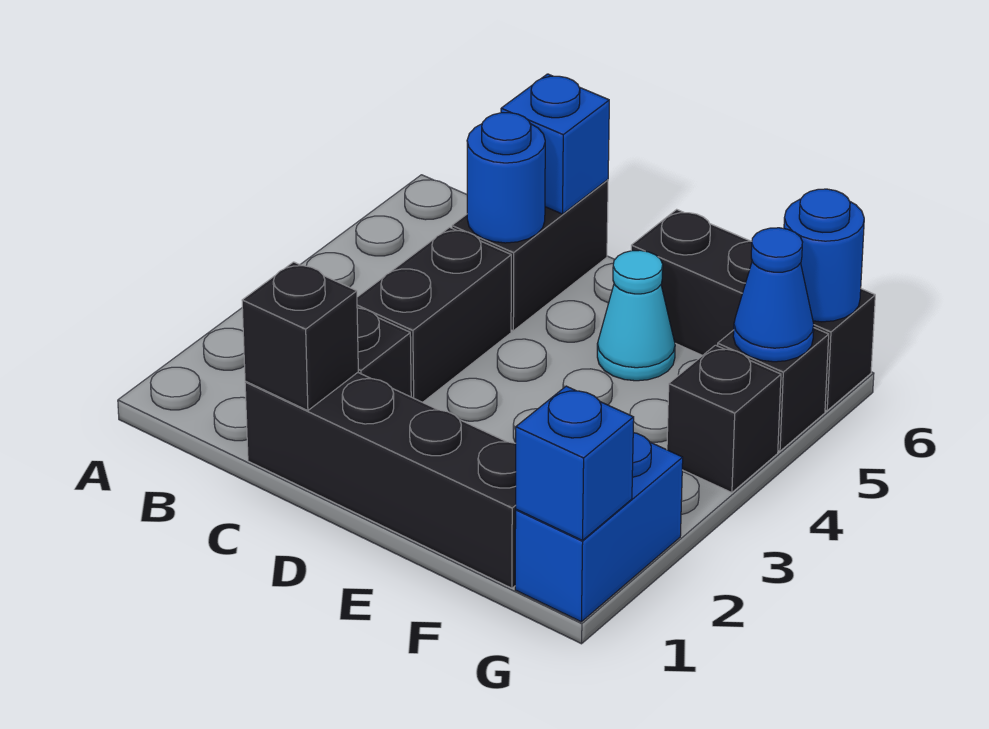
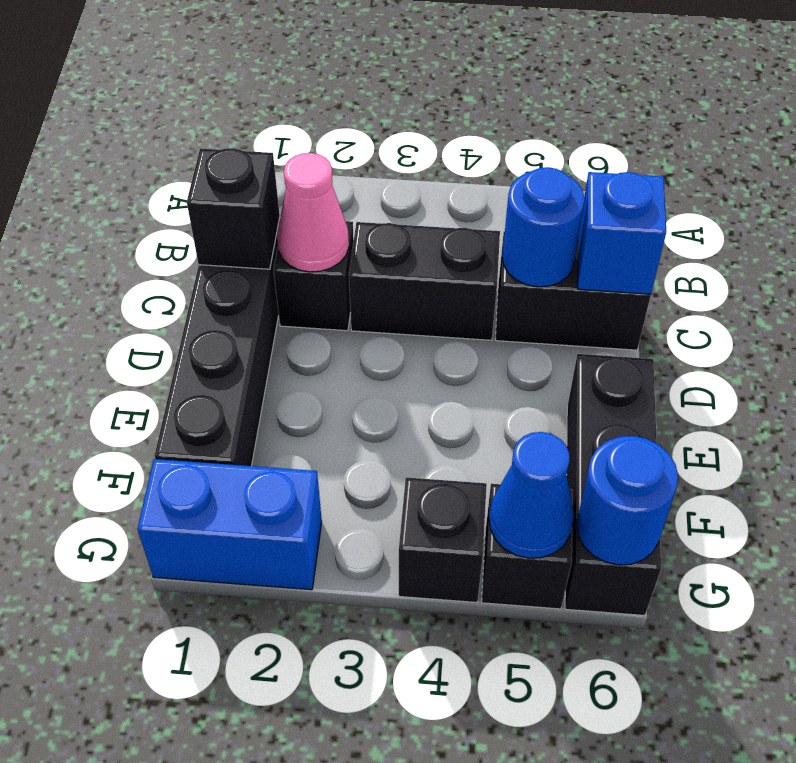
none -> pink cone C2 level 2
cyan cone E5 level 1 -> none
blue brick G1 level 2 -> none

